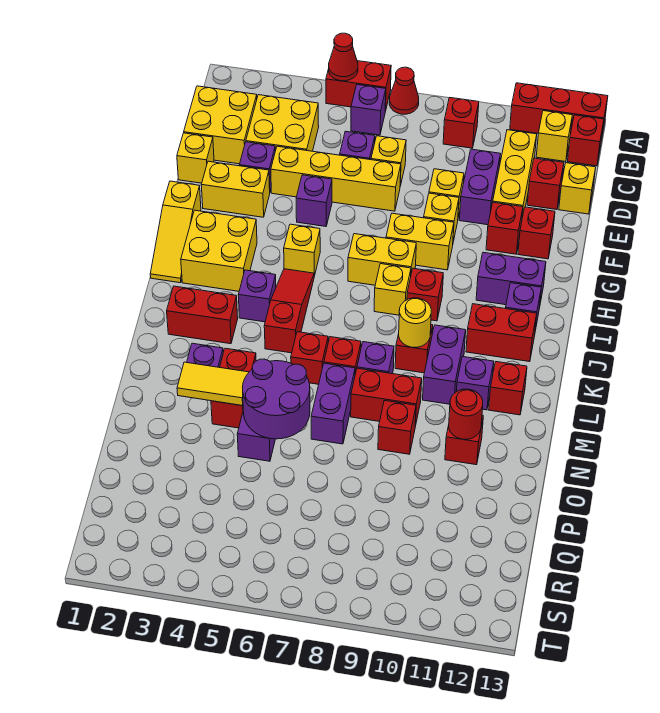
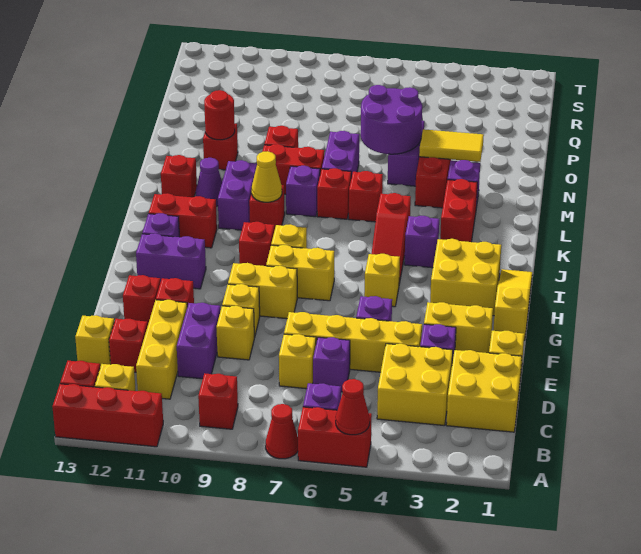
red brick K2:K3 level 1 -> red brick K3:L3 level 1
yellow round brick K9 level 2 -> yellow cone K9 level 2
purple brick L11 level 1 -> purple cone L11 level 1

